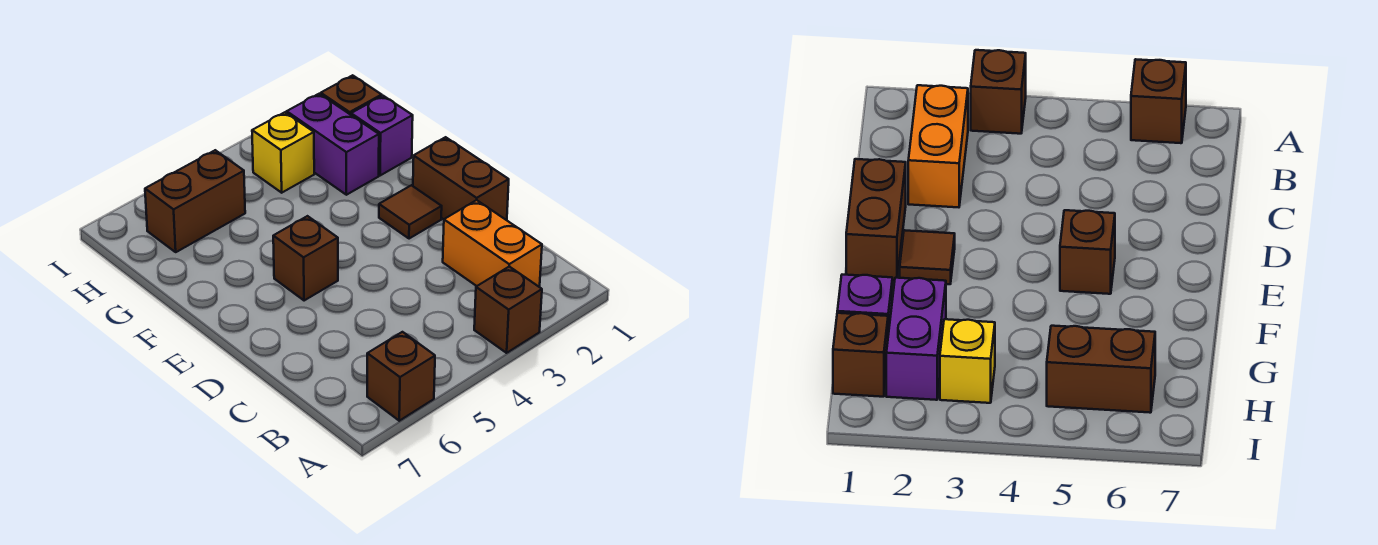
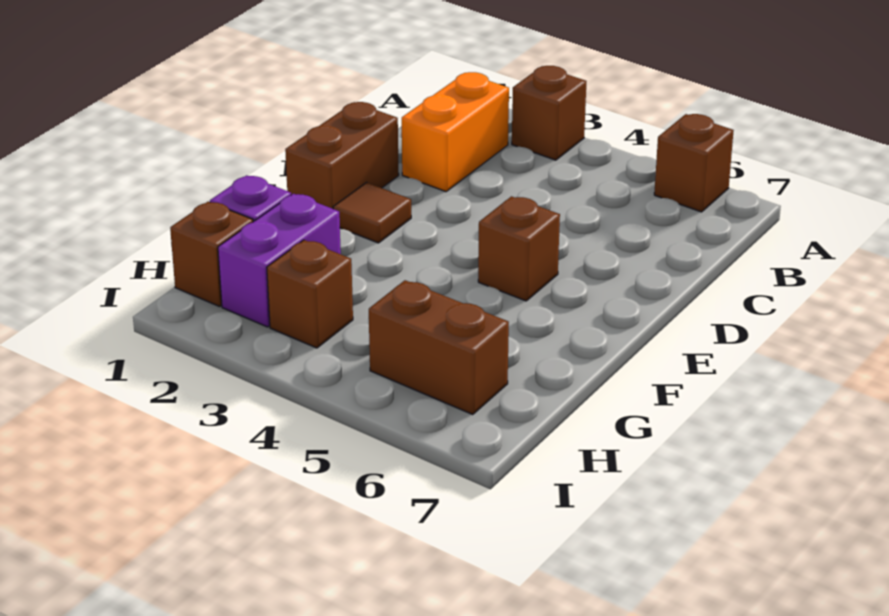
yellow brick H3 level 1 -> brown brick H3 level 1

